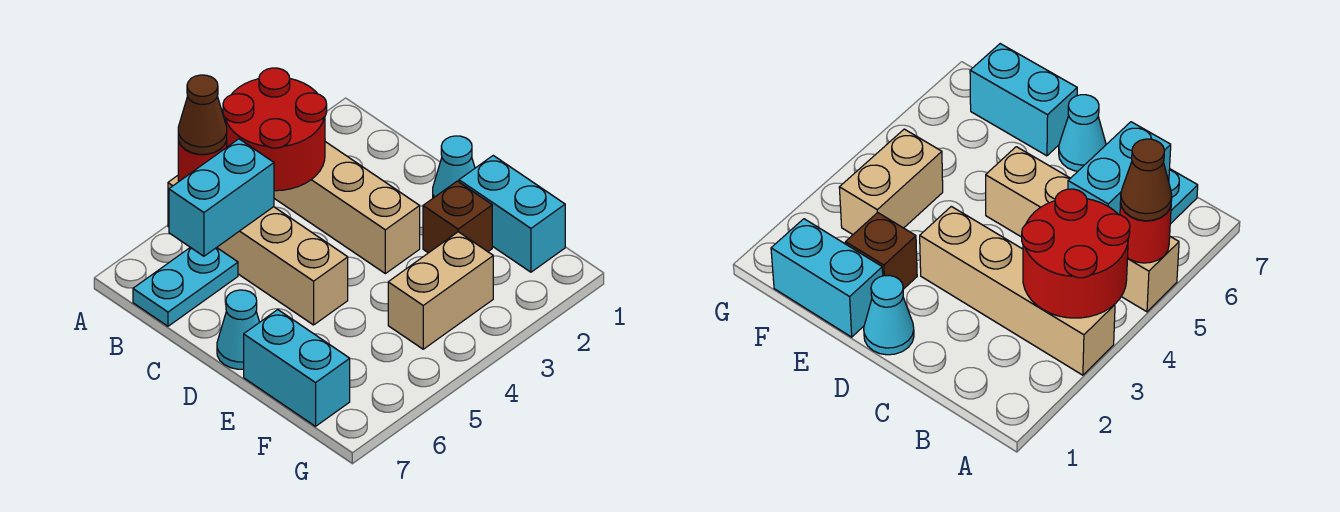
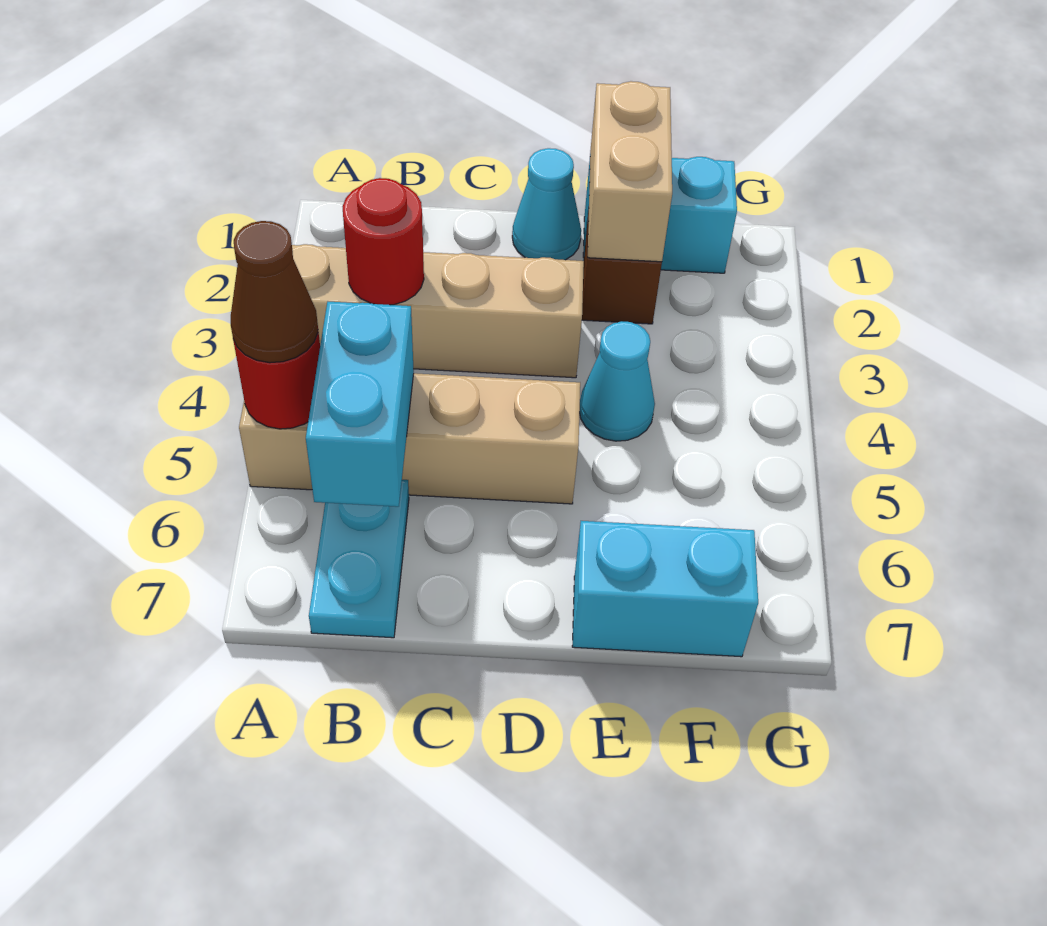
red round brick A3:B4 level 2 -> red round brick B3 level 2
cyan cone D7 level 1 -> cyan cone E4 level 1
tan brick F3:F4 level 1 -> tan brick E1:E2 level 2

